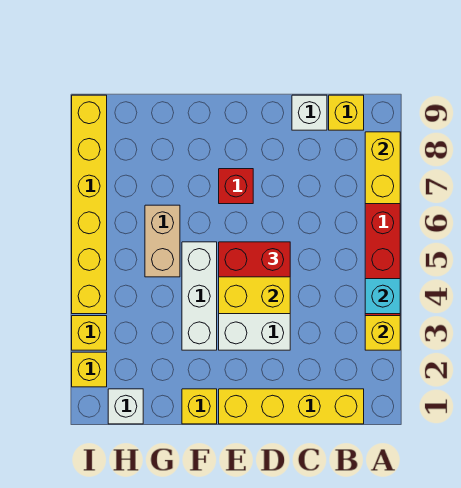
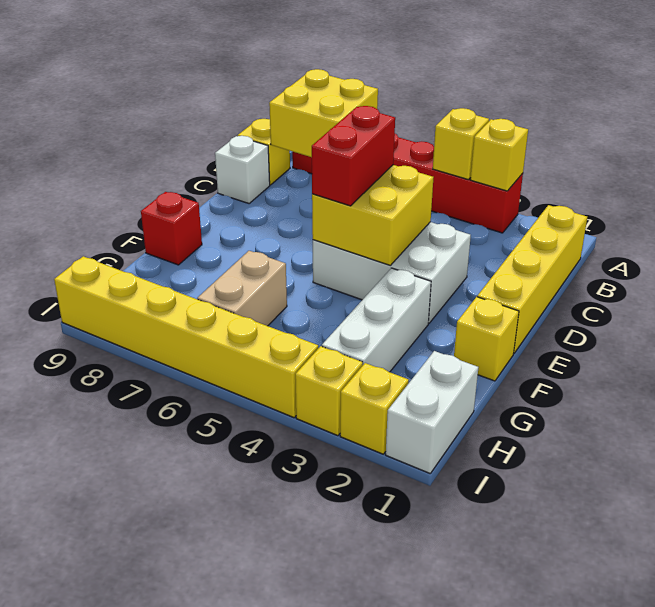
cyan brick A4 level 2 -> yellow brick A4 level 2
yellow brick A7:A8 level 2 -> yellow brick A7:B8 level 2
red brick E7 level 1 -> red brick F9 level 1
white brick F3:F5 level 1 -> white brick F3:H3 level 1
tan brick G5:G6 level 1 -> tan brick G6:H6 level 1
white brick H1 level 1 -> white brick H1:I1 level 1

